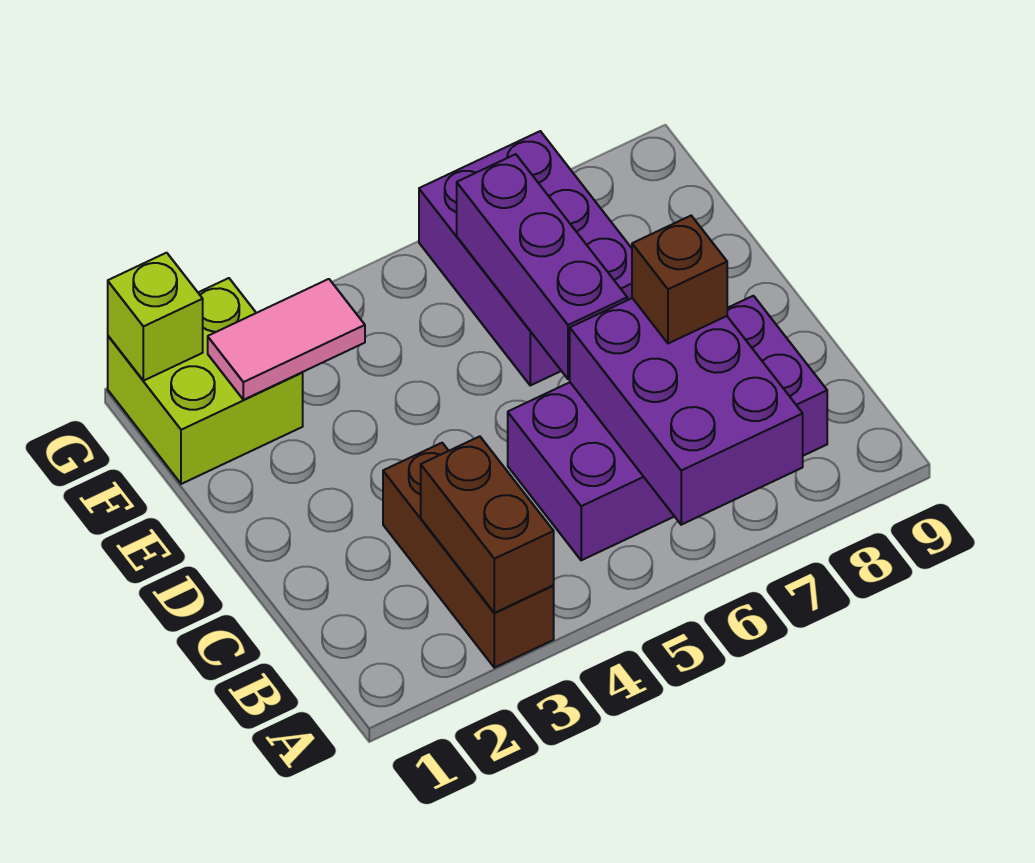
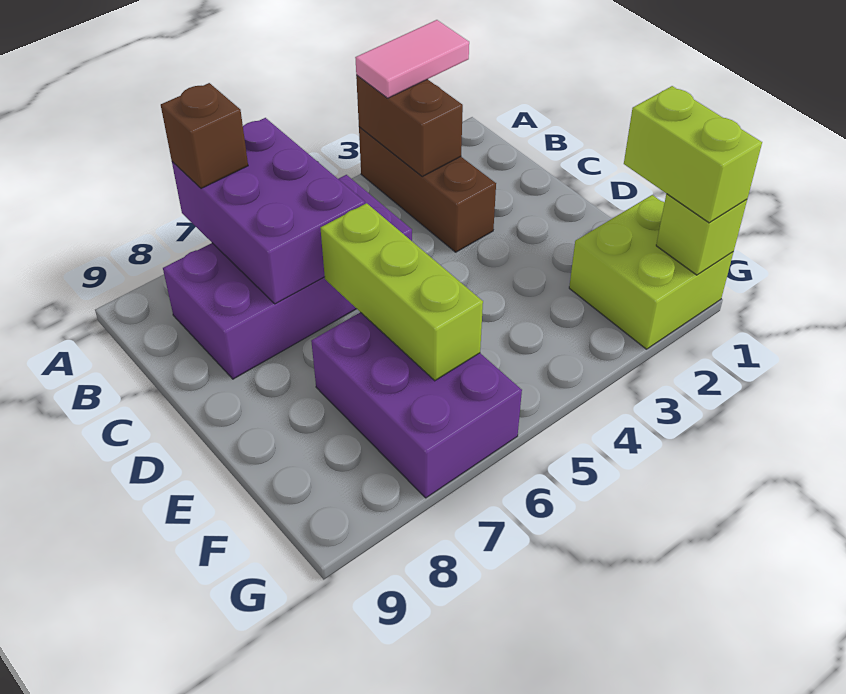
brown brick C7 level 3 -> brown brick A7 level 3
purple brick D6:F6 level 2 -> lime brick D6:F6 level 2
none -> lime brick F1:G1 level 3
pink tile F2:F3 level 2 -> pink tile A2:A3 level 3

